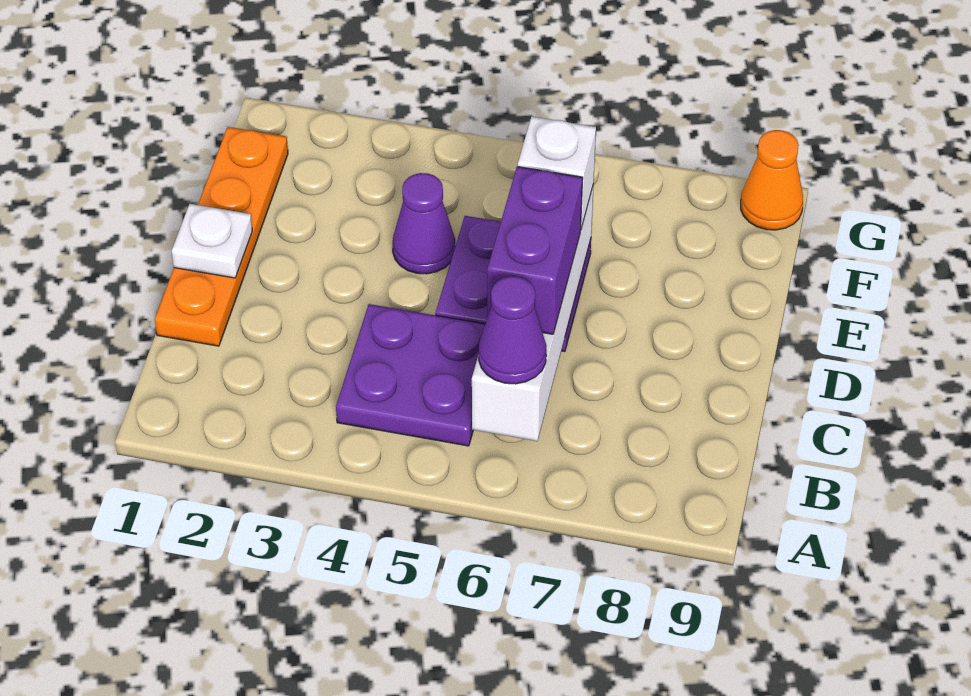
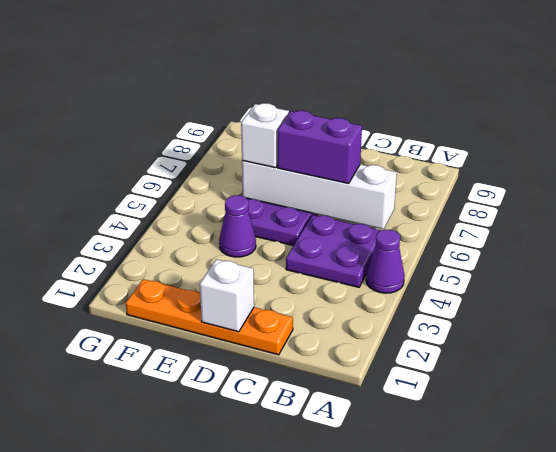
purple cone B6 level 3 -> purple cone A4 level 1
white plate D1 level 2 -> white brick D1 level 2
orange cone G9 level 1 -> none

